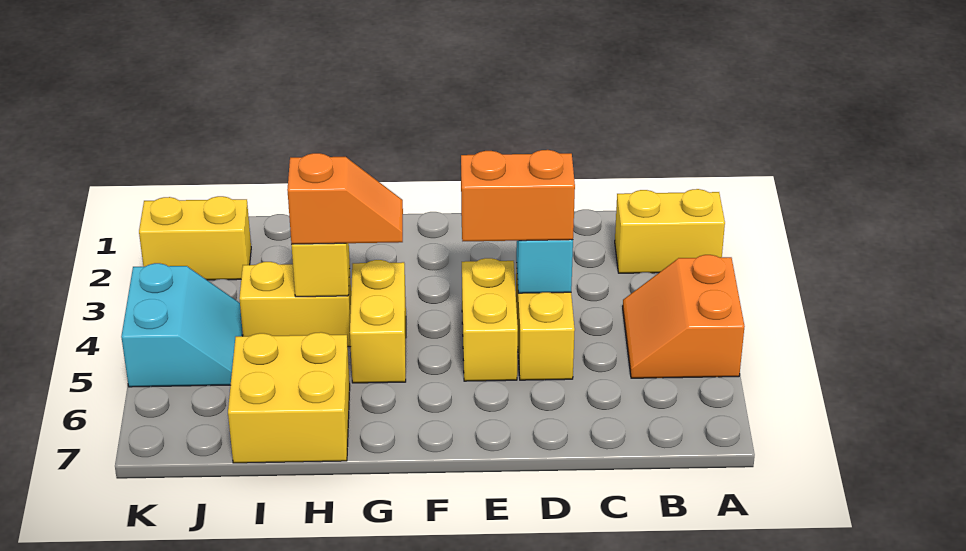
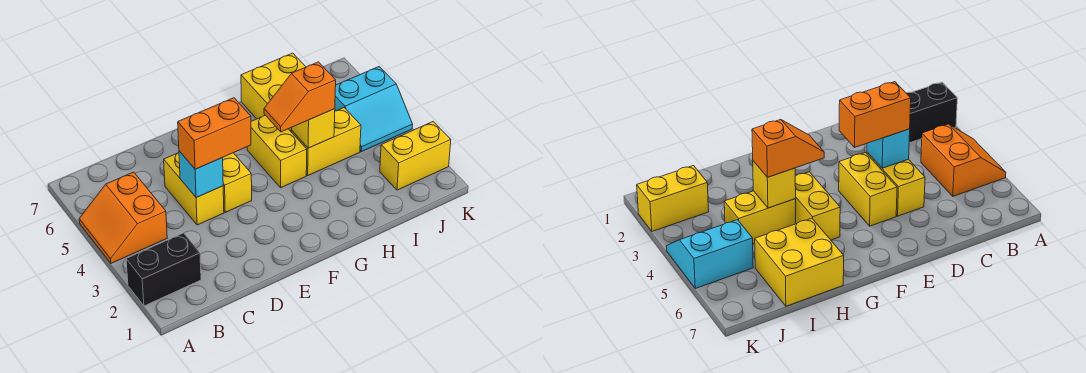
yellow brick A2:B2 level 1 -> black brick A2:B2 level 1
orange slope A4:B5 level 1 top A -> orange slope A4:B5 level 1 top B
cyan slope J4:K5 level 1 top K -> cyan slope J4:K5 level 1 top 5

